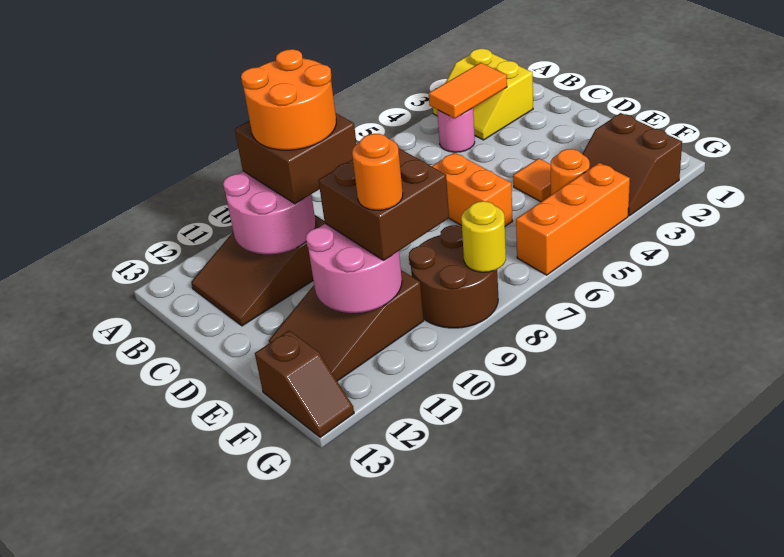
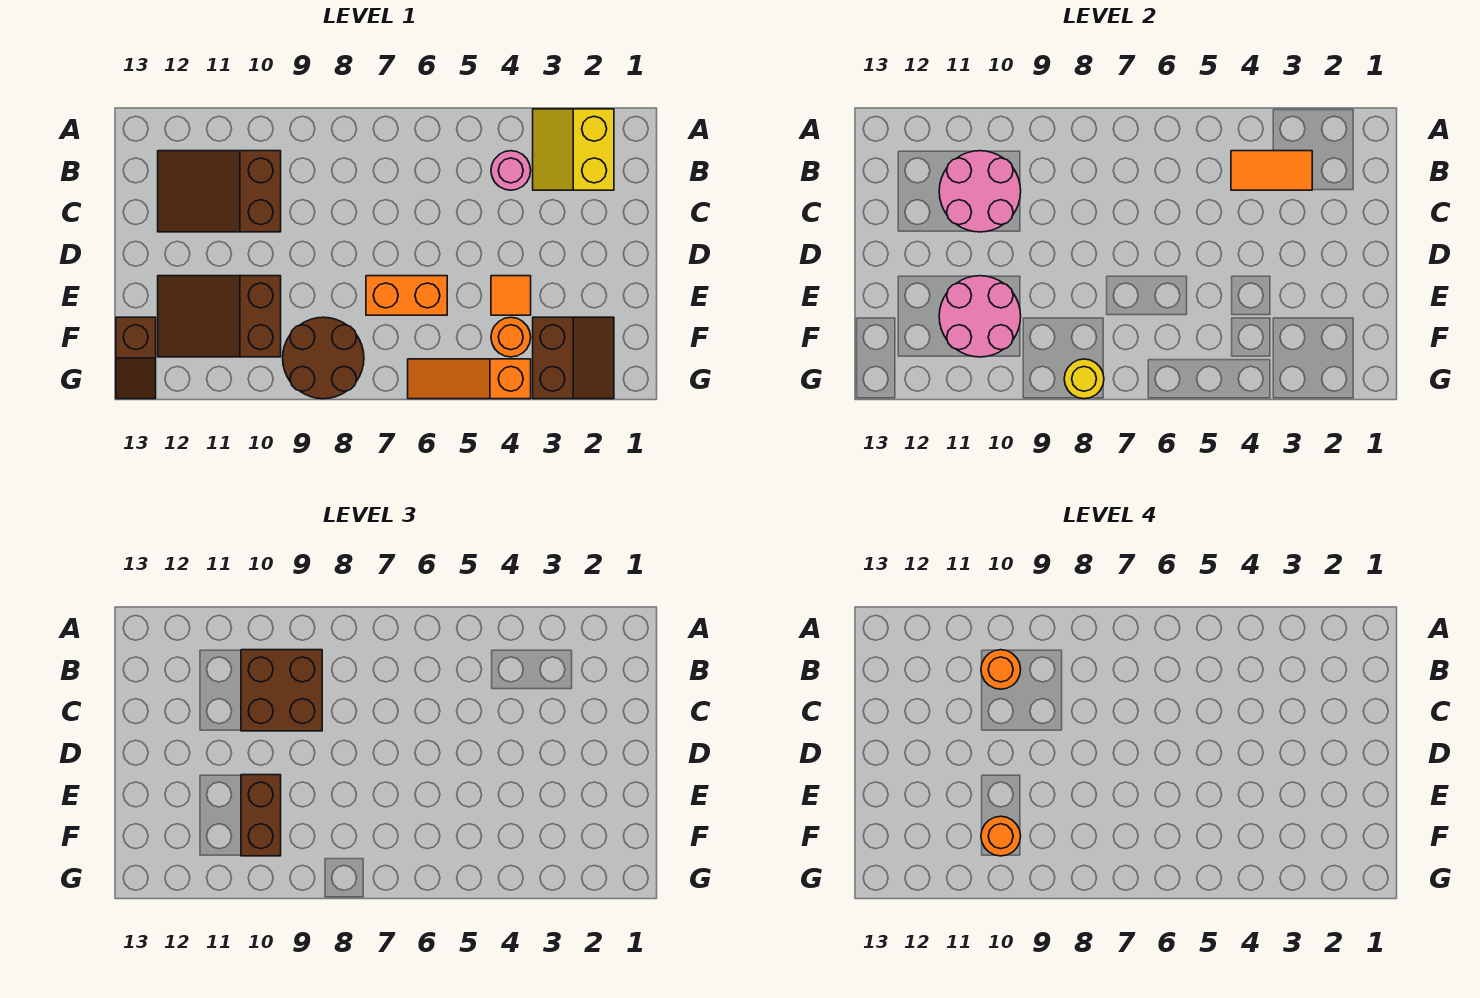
orange round brick B9:C10 level 4 -> orange round brick B10 level 4
orange brick D6:E6 level 1 -> orange brick E6:E7 level 1
brown brick E9:F10 level 3 -> brown brick E10:F10 level 3
brown slope F2:G3 level 1 top 2 -> brown slope F2:G3 level 1 top 3
orange brick G4:G6 level 1 -> orange slope G4:G6 level 1 top 4

